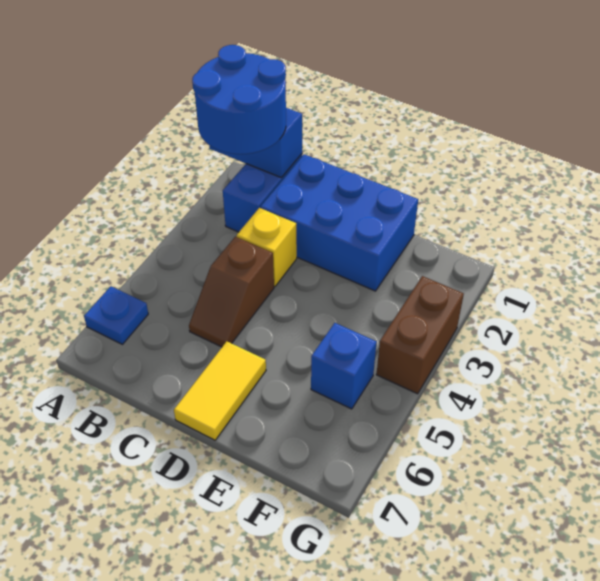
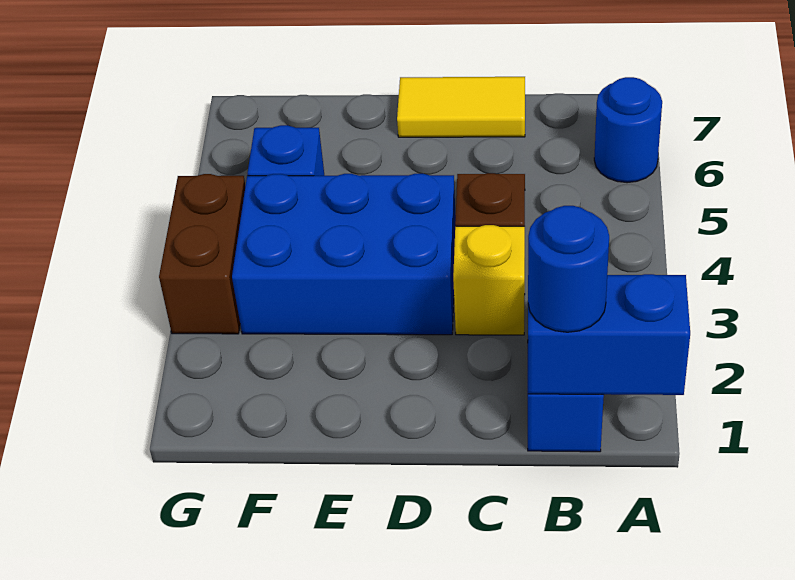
blue round brick A1:B2 level 3 -> blue round brick B1 level 3
blue plate A6 level 1 -> blue round brick A6 level 1
blue brick C1:E2 level 1 -> blue brick D3:F4 level 1
yellow tile D6:D7 level 1 -> yellow tile C7:D7 level 1

